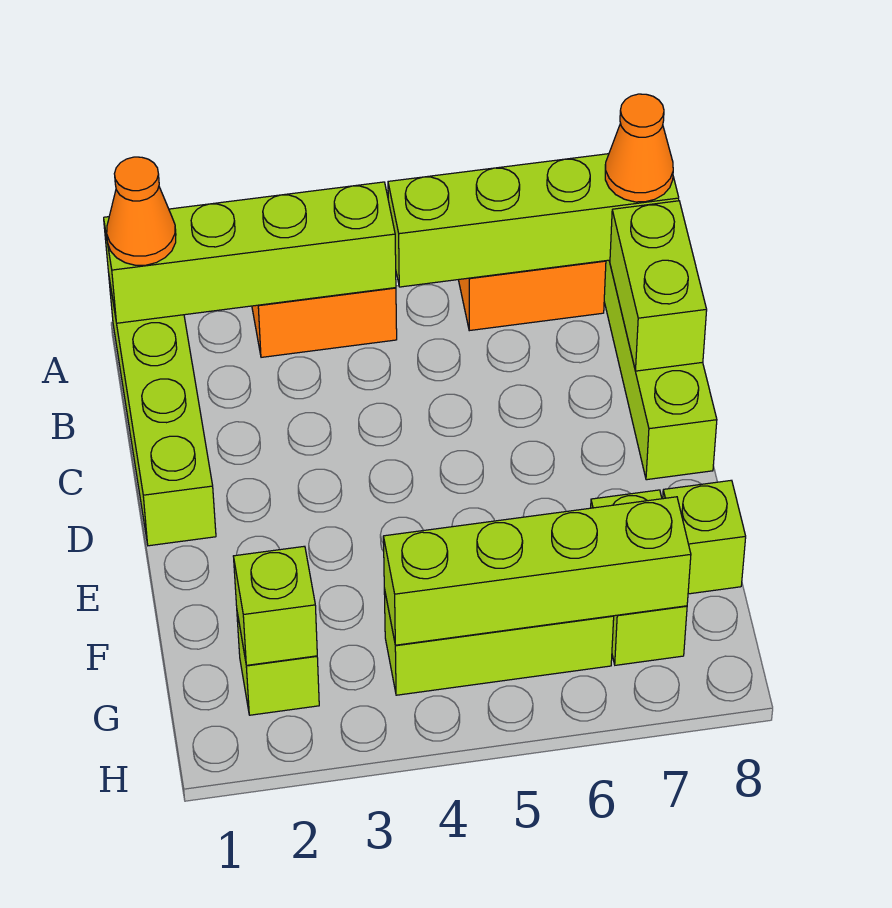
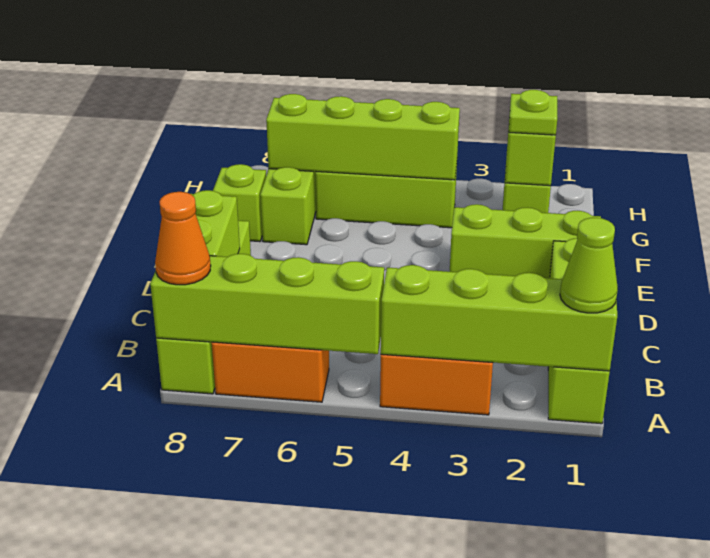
orange cone A1 level 3 -> lime cone A1 level 3
none -> lime brick E1:E3 level 1
none -> lime plate G2 level 3

